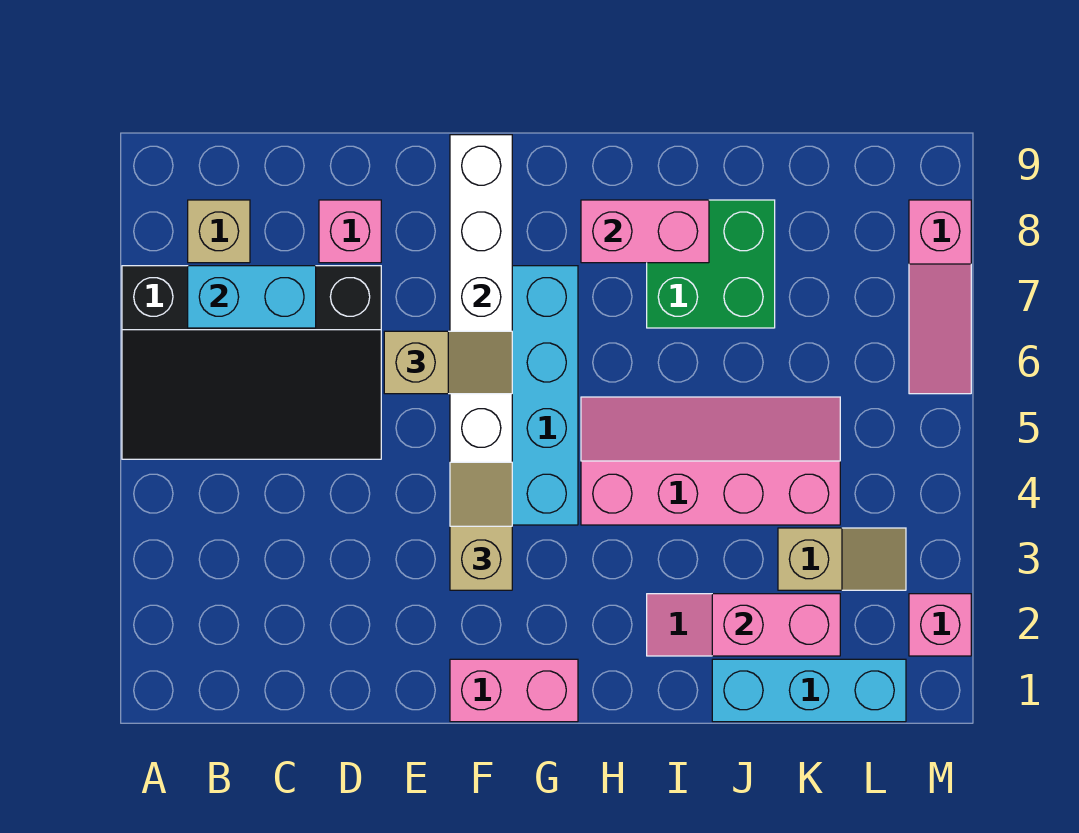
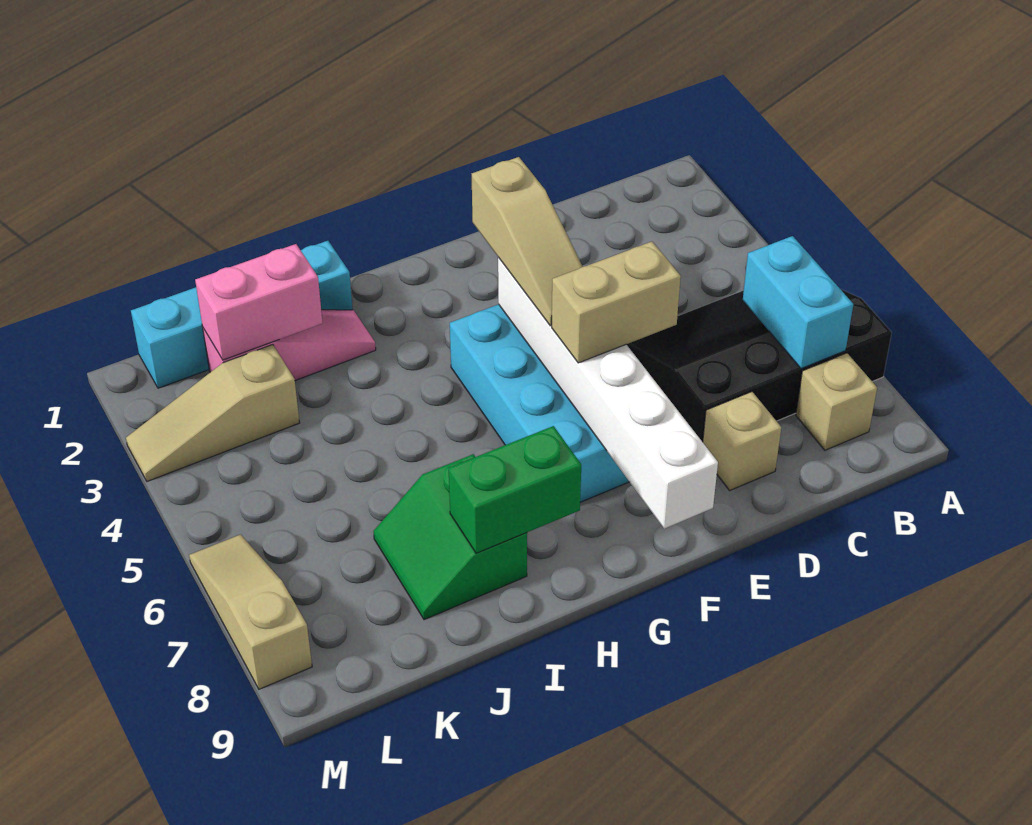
cyan brick B7:C7 level 2 -> cyan brick B6:B7 level 2
pink brick D8 level 1 -> tan brick D8 level 1
tan slope E6:F6 level 3 top E -> tan brick E6:F6 level 3
pink brick F1:G1 level 1 -> none
tan slope F3:F4 level 3 top 3 -> tan slope F3:F5 level 3 top 3
pink slope H4:K5 level 1 top 4 -> none
pink brick H8:I8 level 2 -> green brick H8:I8 level 2
green brick I7:J8 level 1 -> green slope I7:J8 level 1 top I
cyan brick J1:L1 level 1 -> cyan brick I1:L1 level 1
tan slope K3:L3 level 1 top K -> tan slope K3:M3 level 1 top K
pink brick M2 level 1 -> none
pink slope M6:M8 level 1 top 8 -> tan slope M6:M8 level 1 top 8

